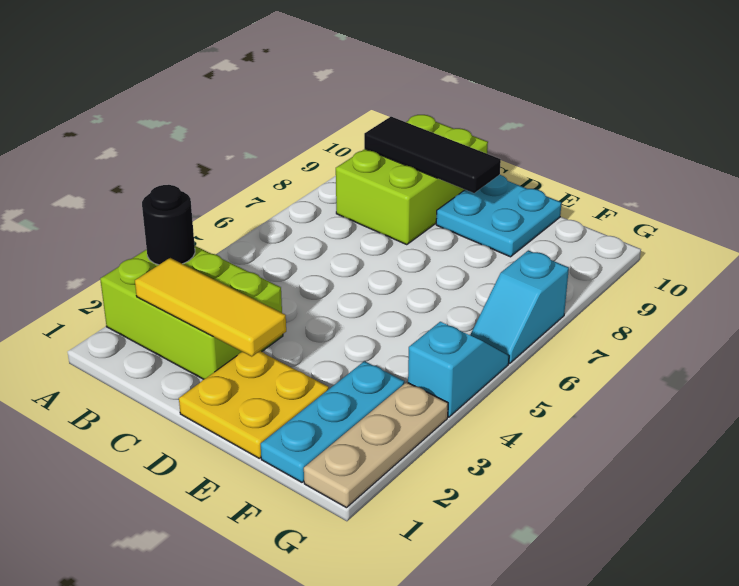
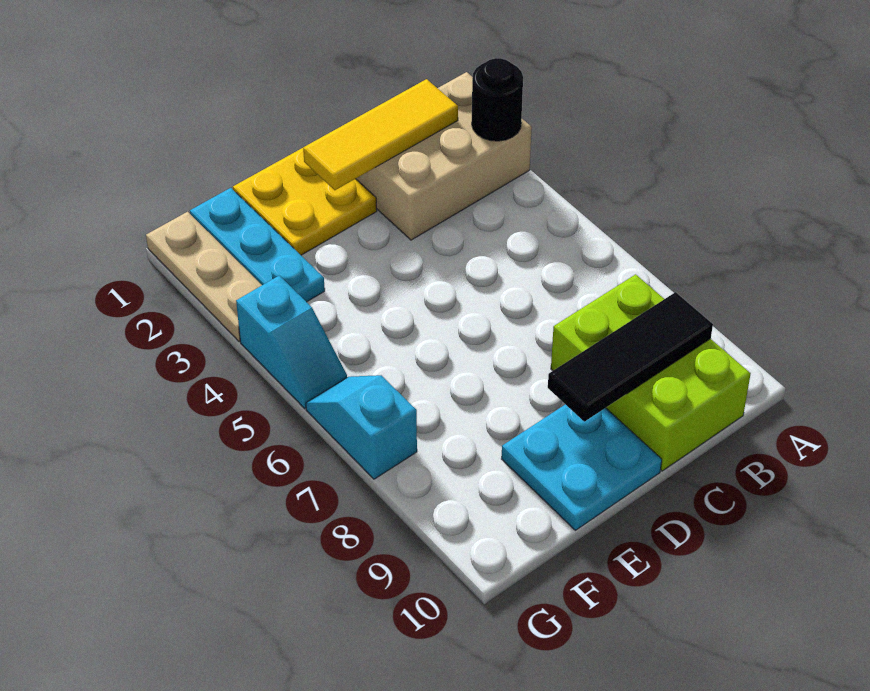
lime brick A2:C3 level 1 -> tan brick A2:C3 level 1

